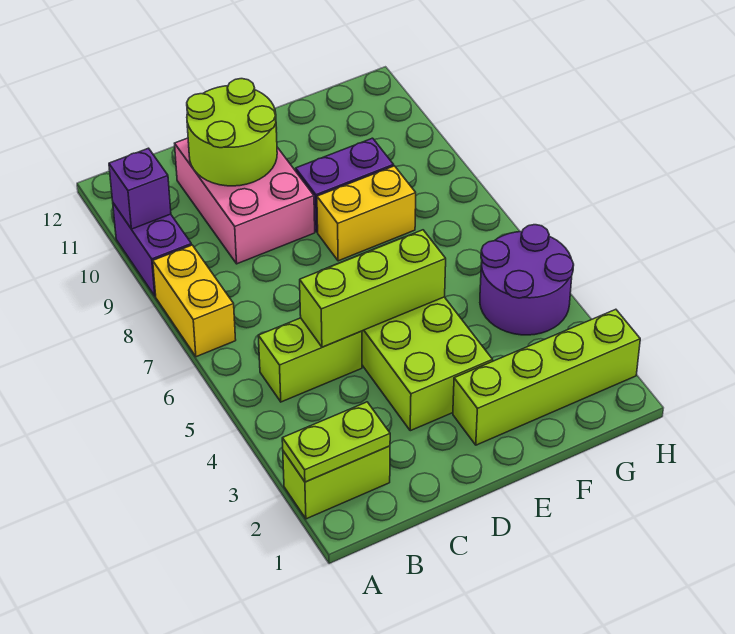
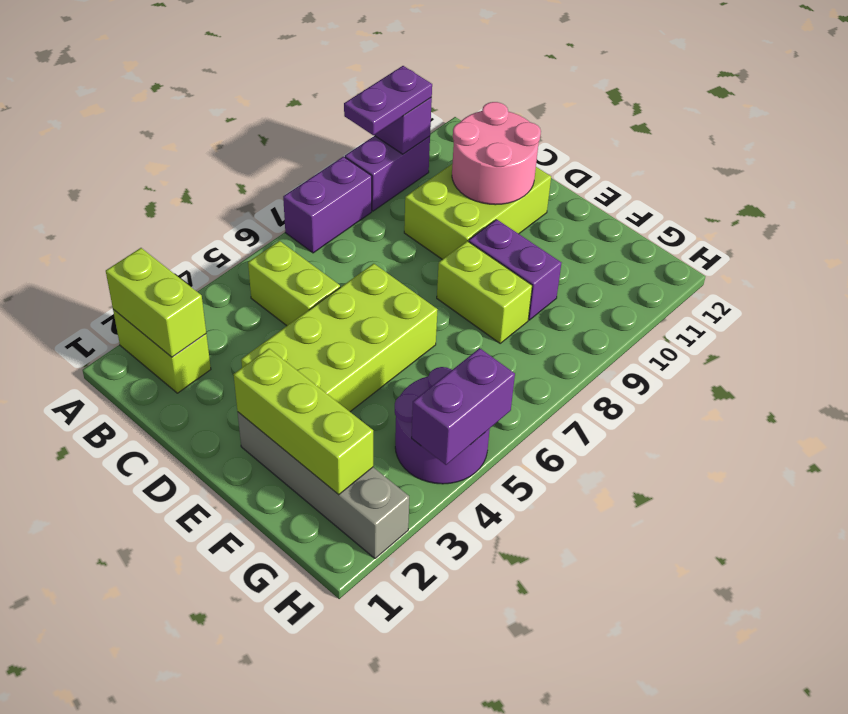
lime plate A2:B2 level 2 -> lime brick A2:B2 level 2
yellow brick A7:A8 level 1 -> purple brick A7:A8 level 1
none -> purple plate A9:A10 level 3
lime brick C5:E5 level 2 -> lime brick E2:G2 level 2
pink brick C9:D11 level 1 -> lime brick C9:D11 level 1
lime round brick C10:D11 level 2 -> pink round brick C10:D11 level 2
lime brick E2:H2 level 1 -> grey brick E2:H2 level 1
yellow brick E8:F8 level 1 -> lime brick E8:F8 level 1
none -> purple brick H4:H5 level 2

